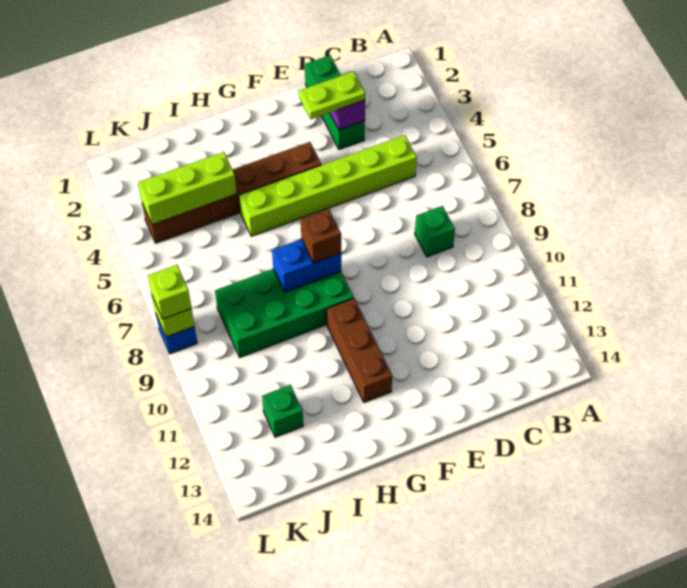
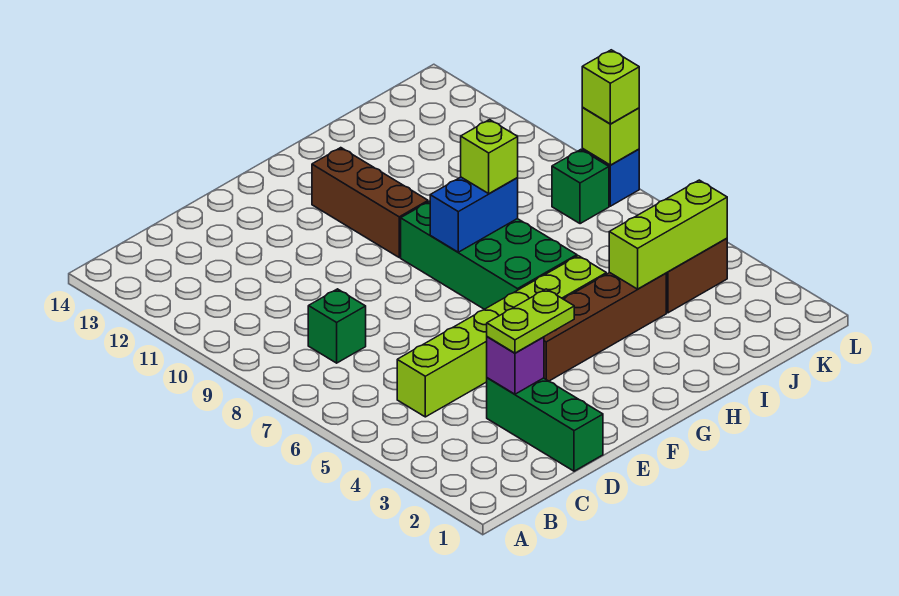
green brick G8:J9 level 1 -> green brick G6:H9 level 1
brown brick G8 level 3 -> none
none -> lime brick H8 level 3
green brick J12 level 1 -> green brick K8 level 1

